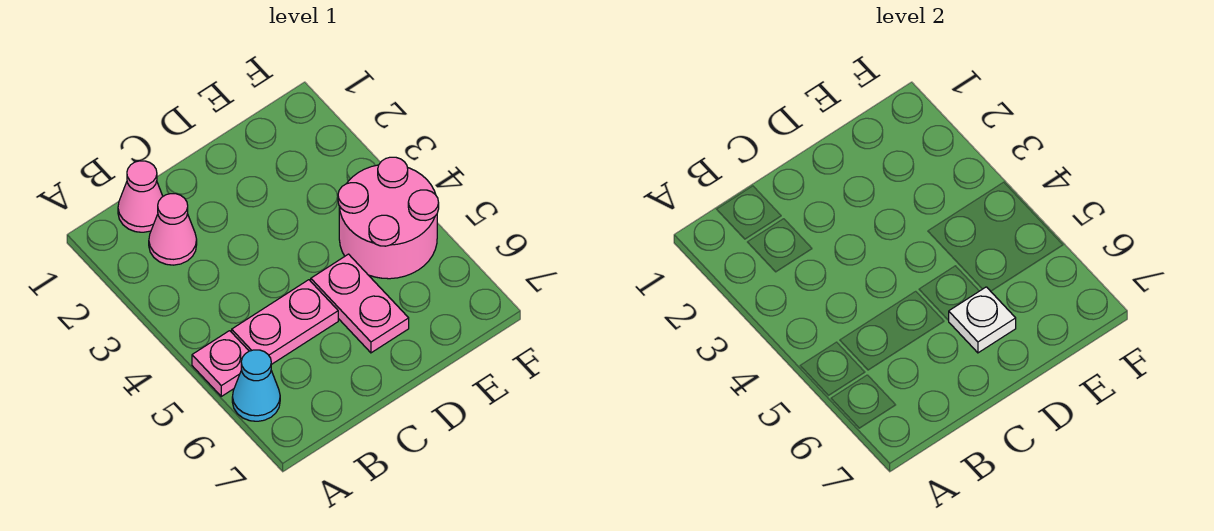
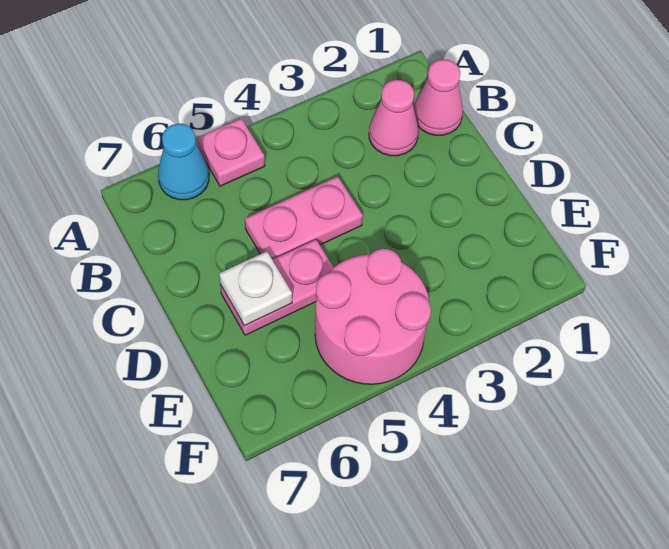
pink plate B5:C5 level 1 -> pink plate C4:C5 level 1

